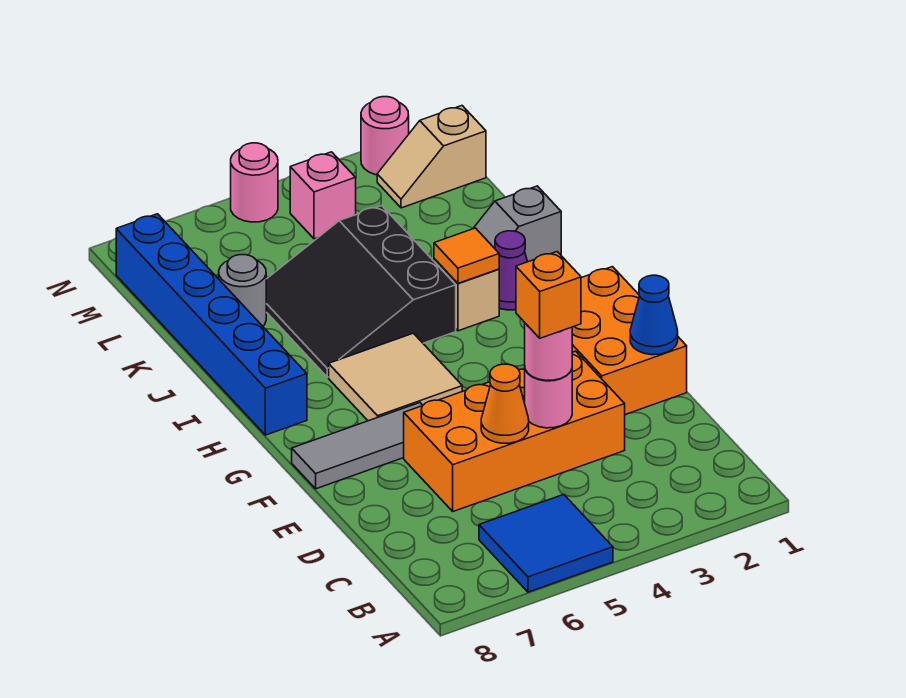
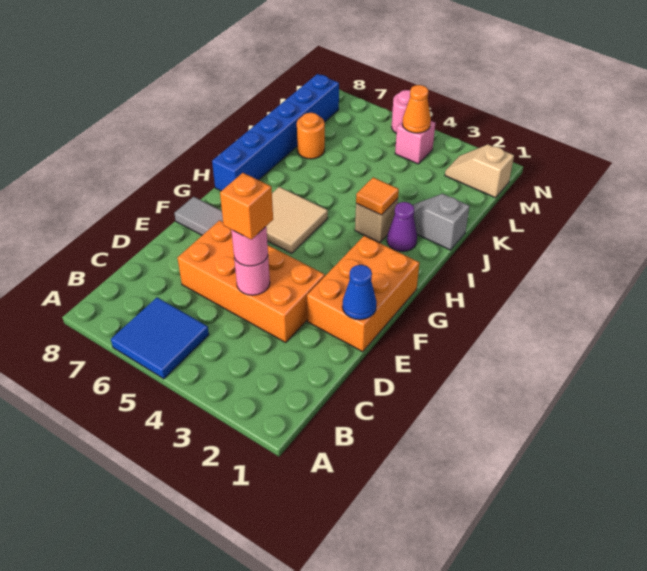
orange cone D5 level 2 -> orange cone M4 level 2
black slope I4:K6 level 1 top 4 -> none
grey round brick K7 level 1 -> orange round brick K7 level 1
pink round brick N2 level 1 -> none

